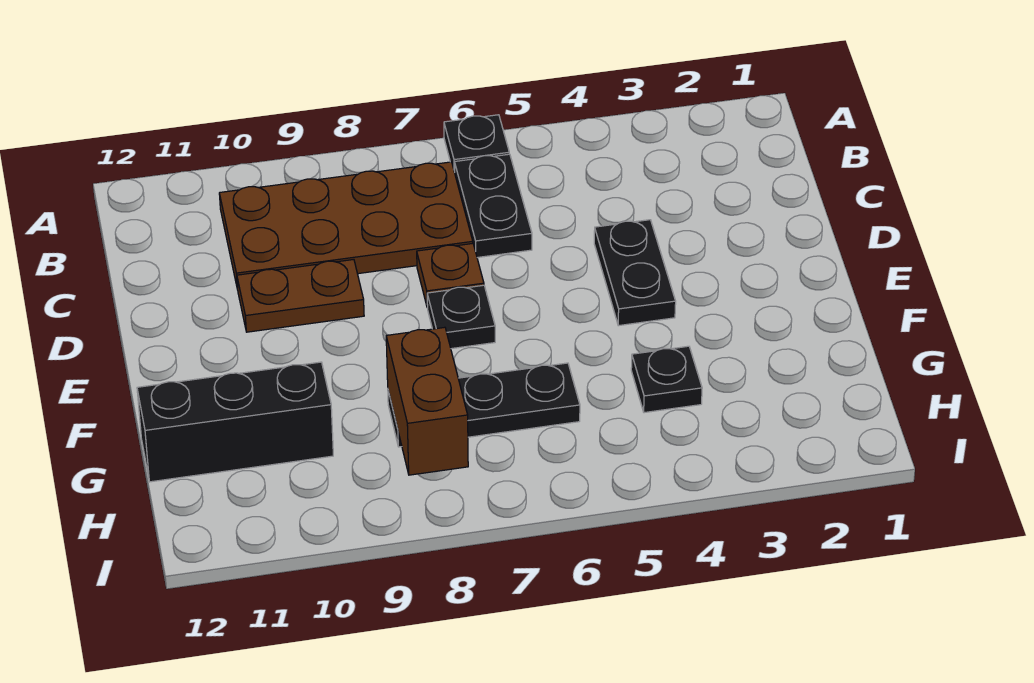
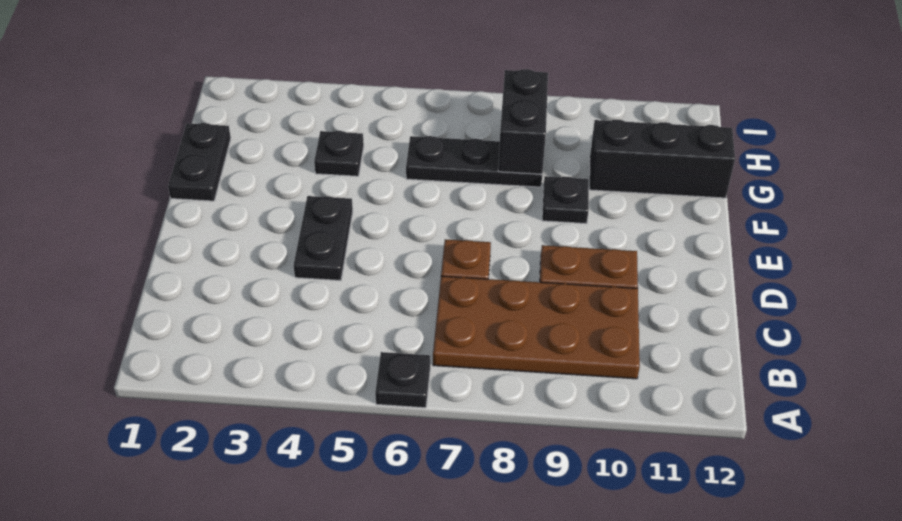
black plate B6:C6 level 1 -> black plate F1:G1 level 1
black plate E7 level 1 -> black plate F9 level 1
brown brick G8:H8 level 2 -> black brick G8:H8 level 2

